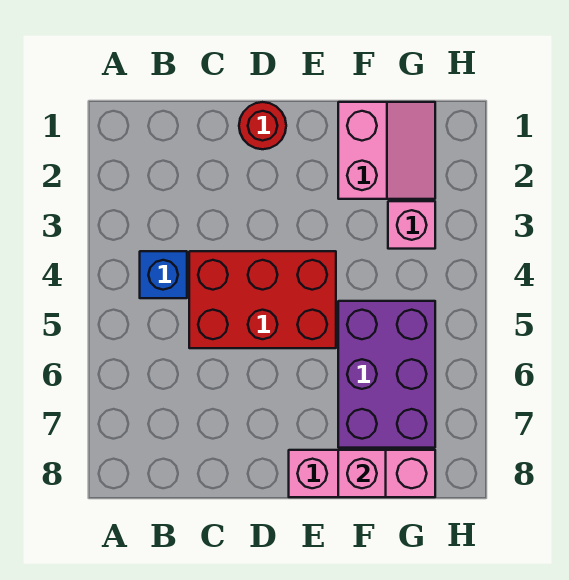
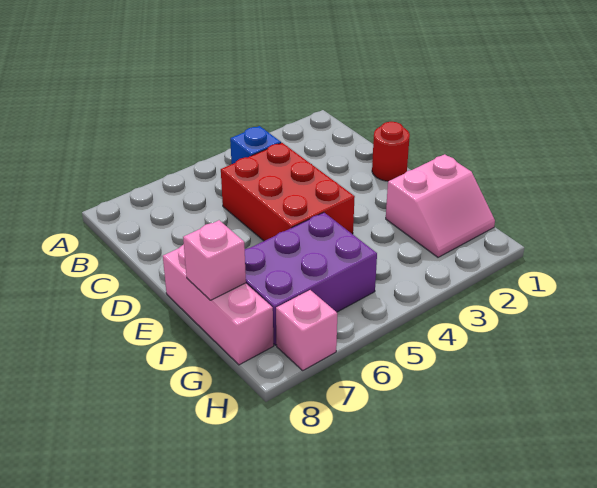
pink brick G3 level 1 -> pink brick H7 level 1

